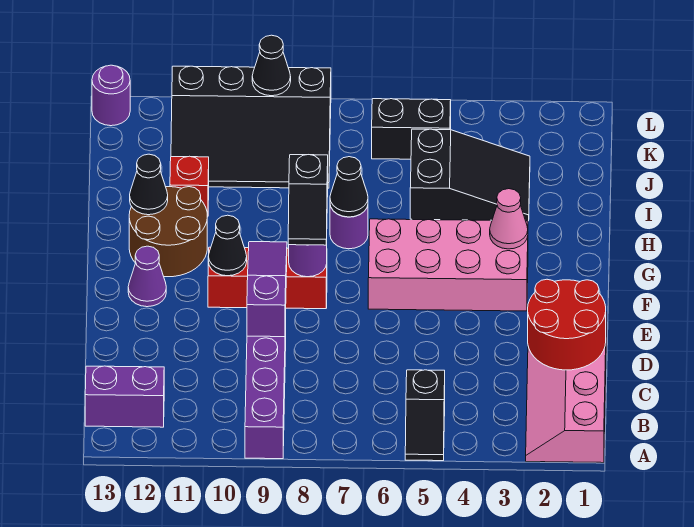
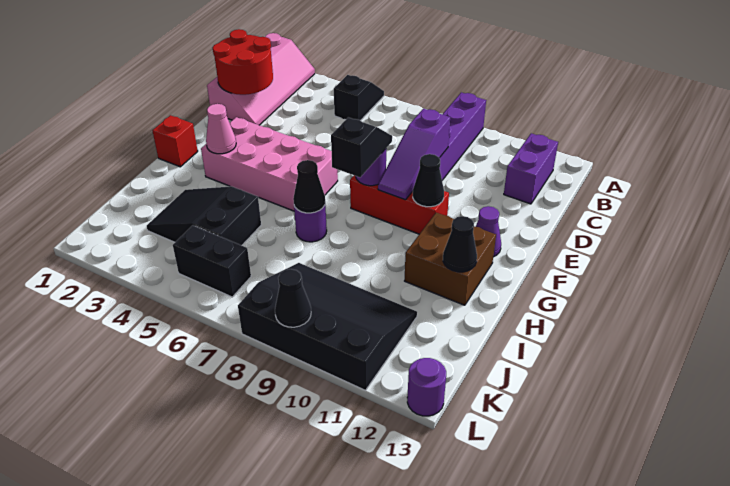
purple brick B12:B13 level 1 -> purple brick B12:C12 level 1
brown round brick G11:H12 level 1 -> brown brick G11:H12 level 1
red brick I11 level 1 -> red brick G1 level 1

